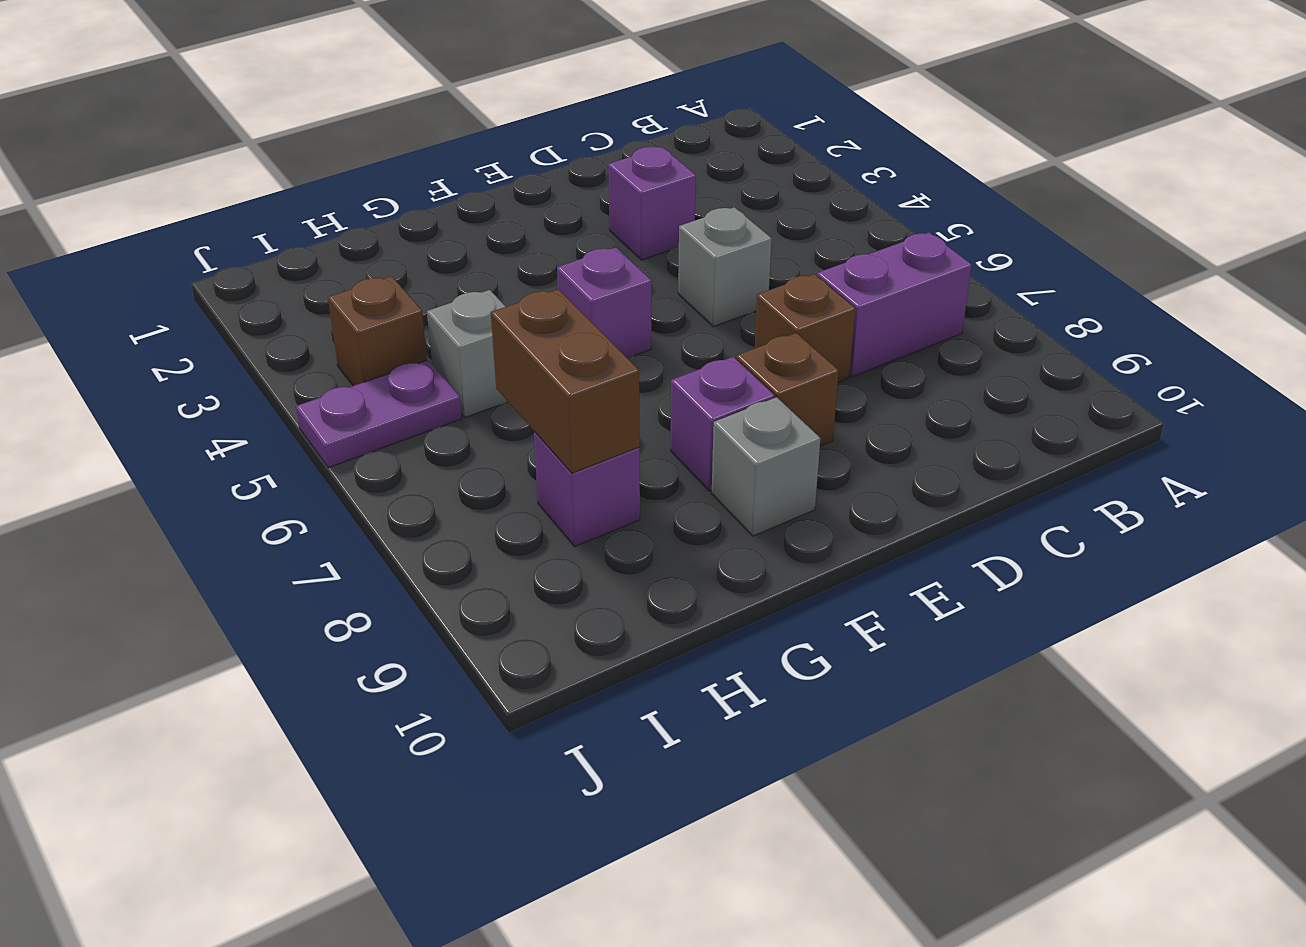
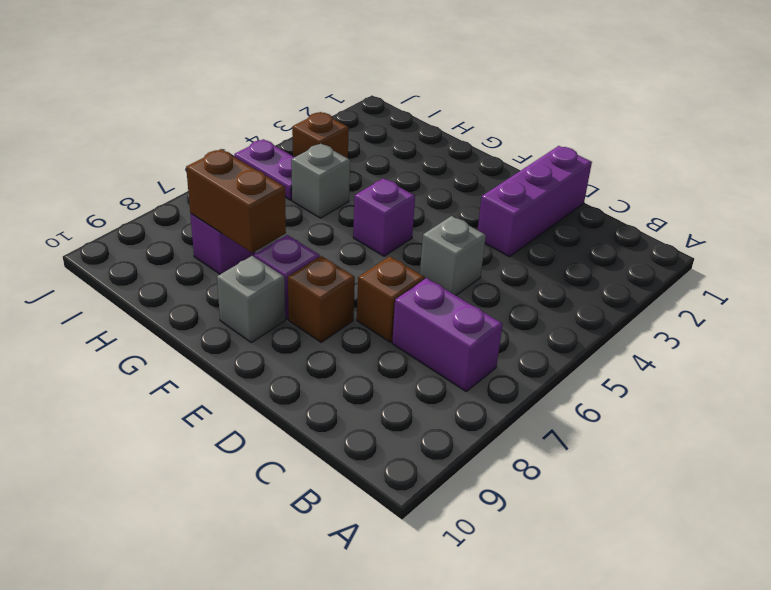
purple brick D3 level 1 -> purple brick D1:D3 level 1
brown brick H7:H8 level 2 -> brown brick G8:H8 level 2

